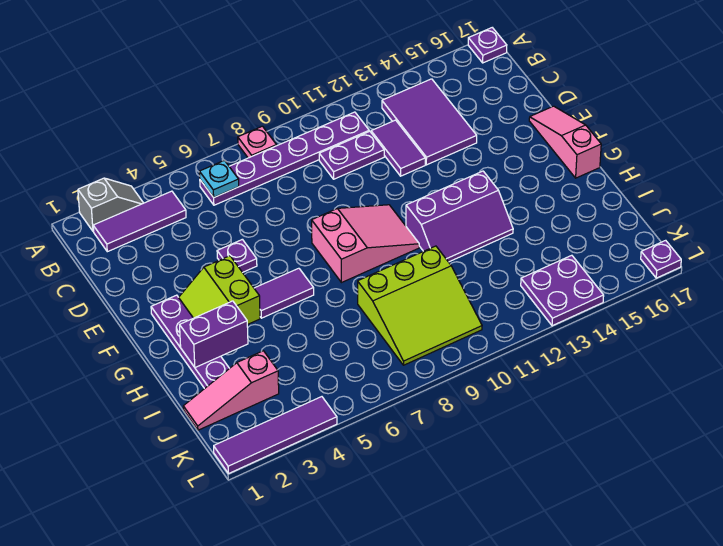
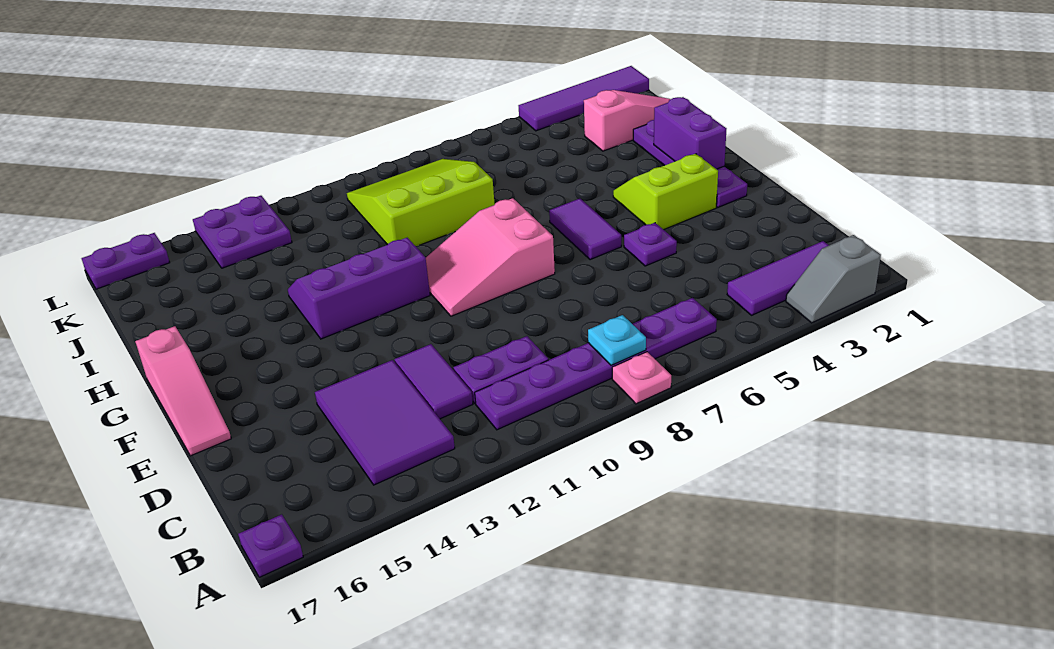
cyan plate B6 level 2 -> cyan plate B8 level 2
lime slope F3:G4 level 1 top 4 -> lime slope F3:G4 level 1 top F
purple tile G5:G6 level 1 -> purple tile F6:G6 level 1
purple brick H2:H3 level 2 -> purple brick G2:H2 level 2
purple plate L17 level 1 -> purple plate L16:L17 level 1

